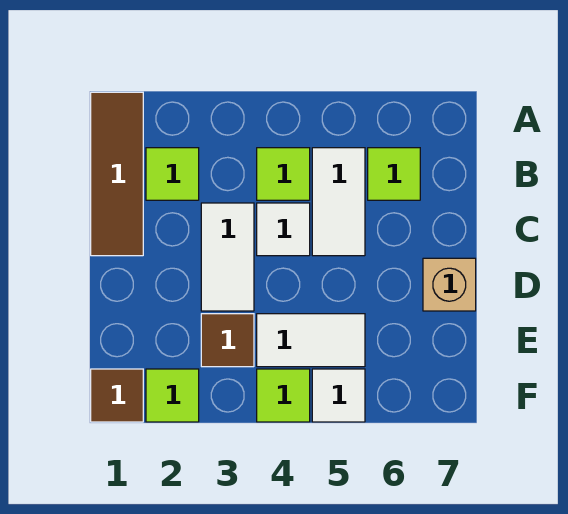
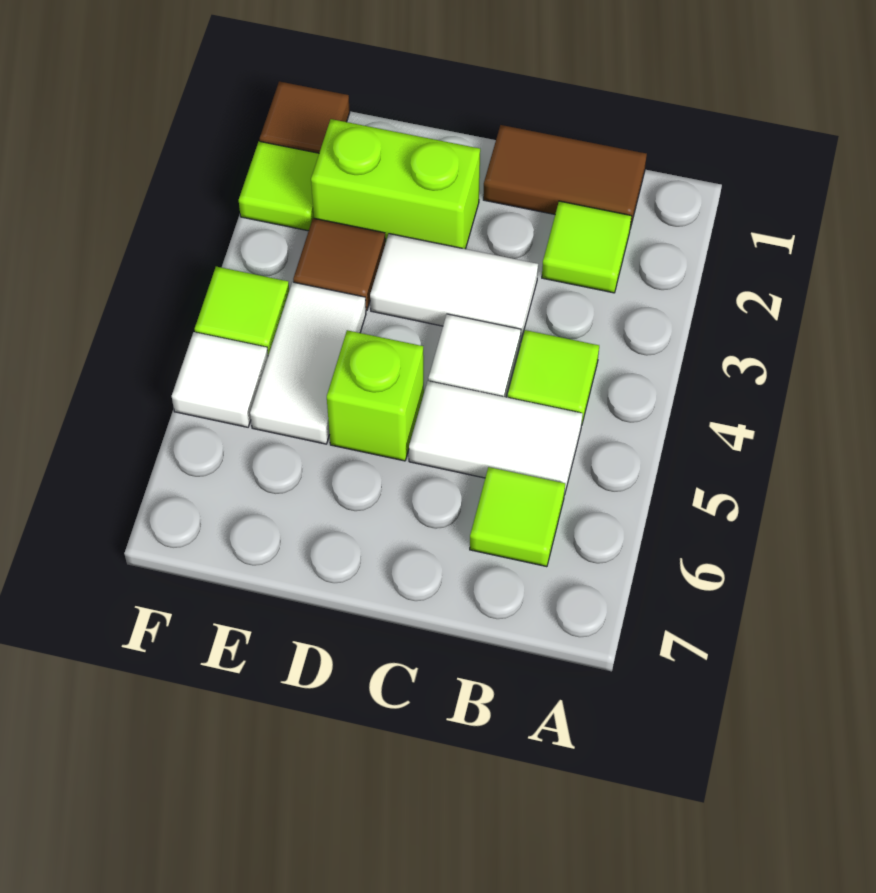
brown tile A1:C1 level 1 -> brown tile B1:C1 level 1
none -> lime brick D2:E2 level 1
none -> lime brick D5 level 1
tan brick D7 level 1 -> none

